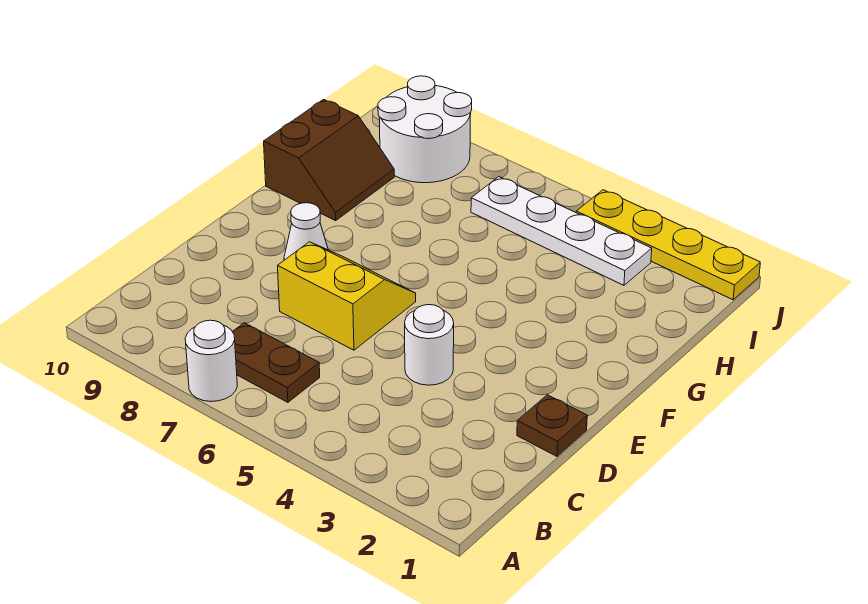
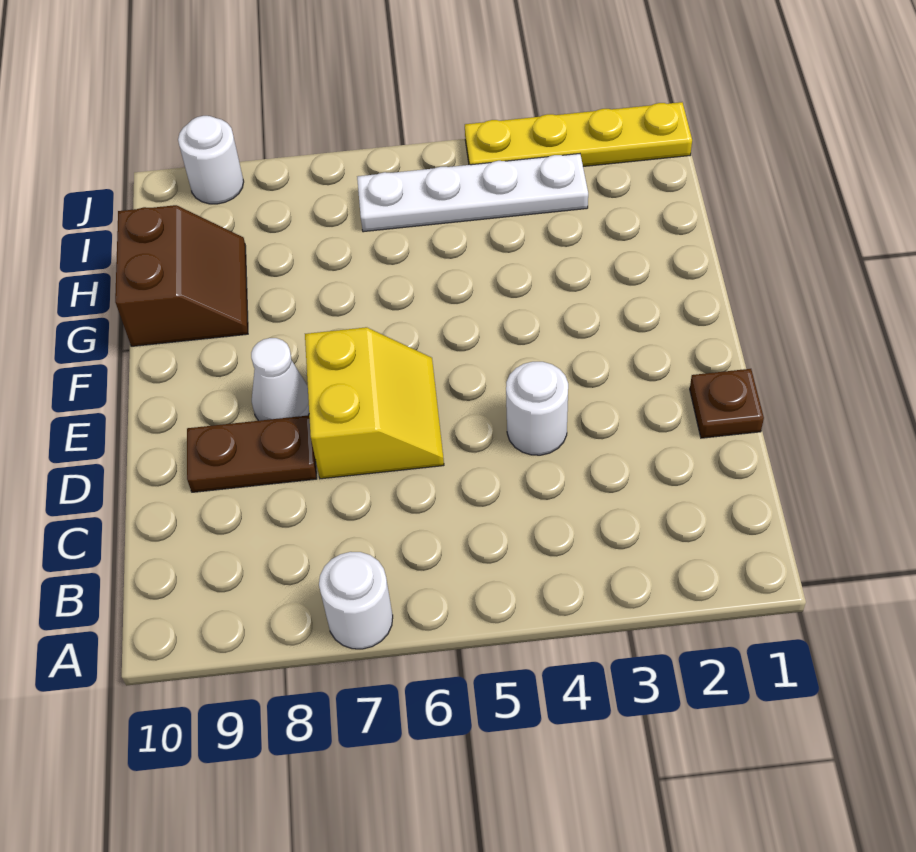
brown plate B6:B7 level 1 -> brown plate D8:D9 level 1
yellow slope D6:E7 level 1 top D -> yellow slope D6:E7 level 1 top 7
white round brick I8:J9 level 1 -> white round brick J9 level 1

